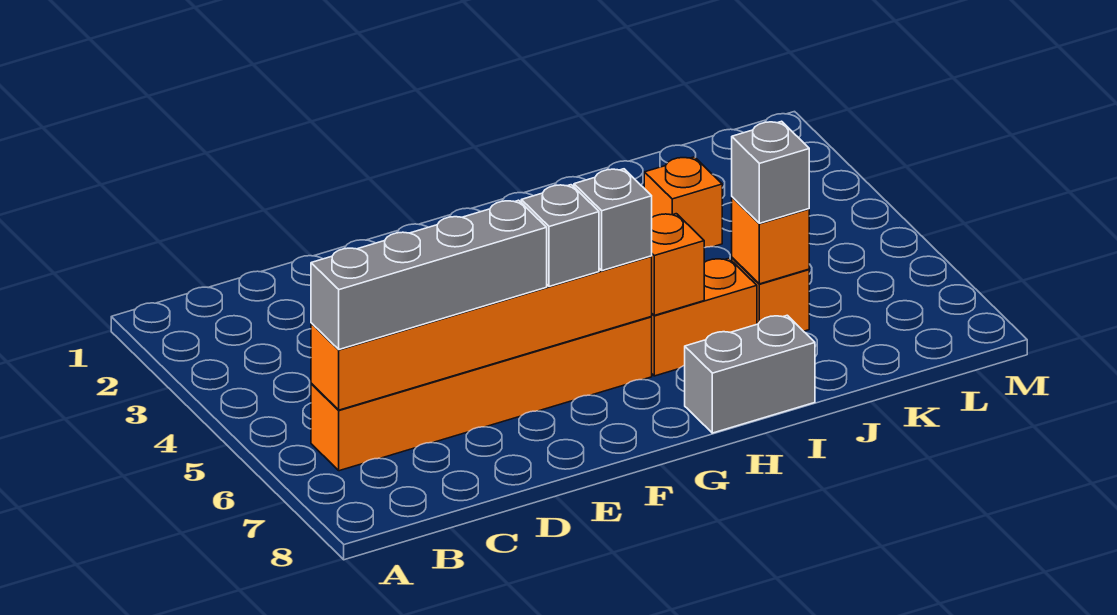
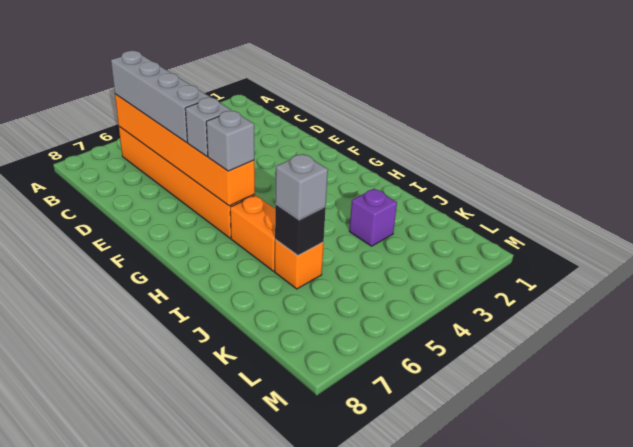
orange brick H6 level 2 -> none
grey brick H8:I8 level 1 -> none
orange brick J3 level 1 -> purple brick J3 level 1
orange brick J6 level 2 -> black brick J6 level 2

